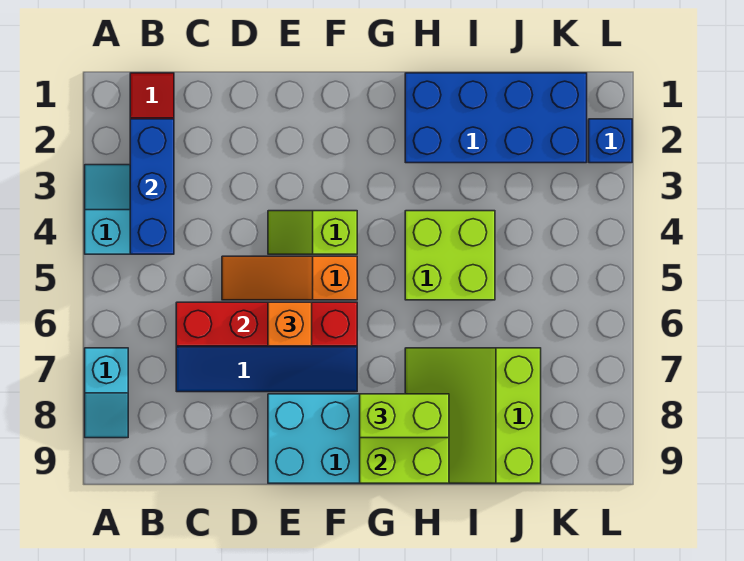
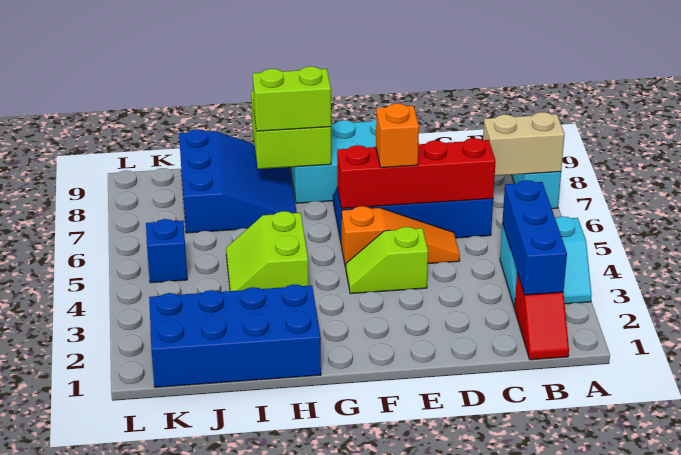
none -> tan brick A7:B7 level 2
lime slope E4:F4 level 1 top F -> lime slope E4:F4 level 1 top E
lime brick H4:I5 level 1 -> lime slope H4:I5 level 1 top H
lime slope H7:J9 level 1 top J -> blue slope H7:J9 level 1 top J
blue brick L2 level 1 -> blue brick K5 level 1

